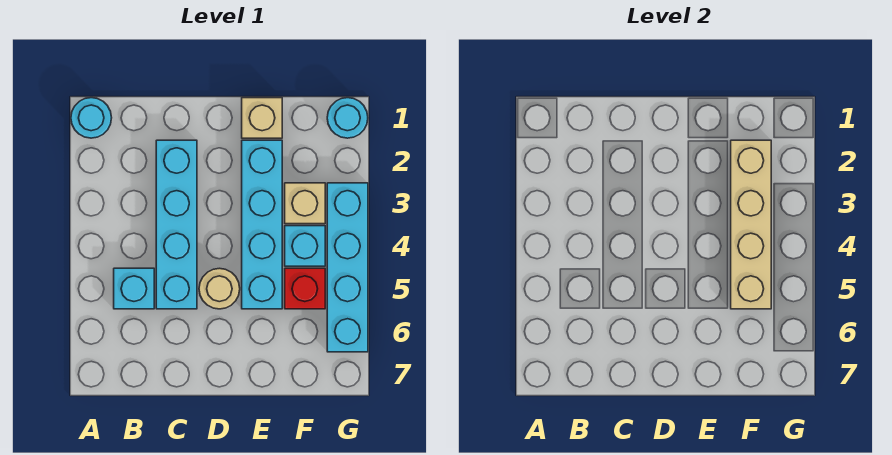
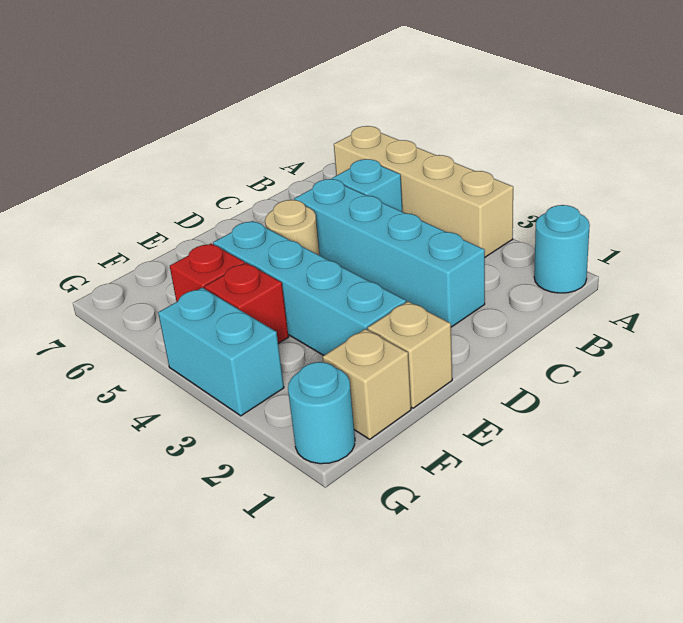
tan brick F2:F5 level 2 -> tan brick A3:A6 level 1
tan brick F3 level 1 -> tan brick F1 level 1
cyan brick F4 level 1 -> red brick F4 level 1
cyan brick G3:G6 level 1 -> cyan brick G3:G4 level 1

